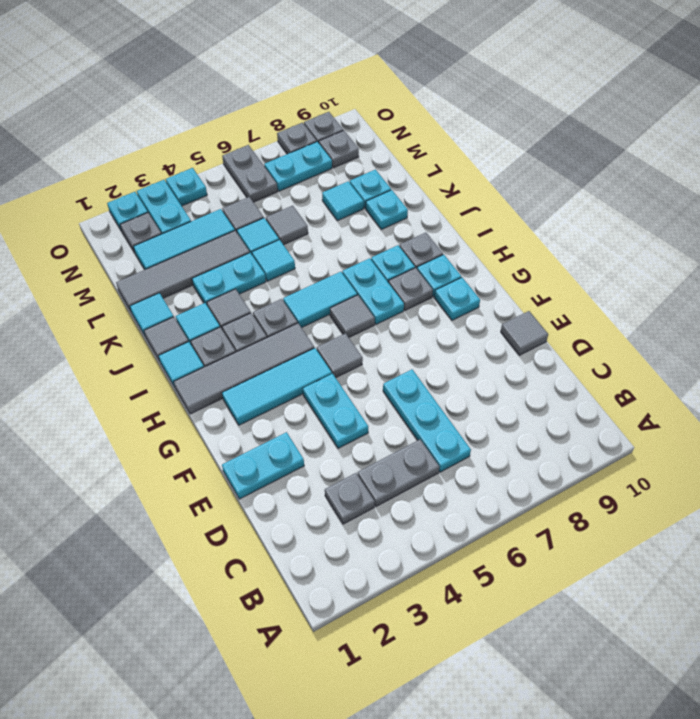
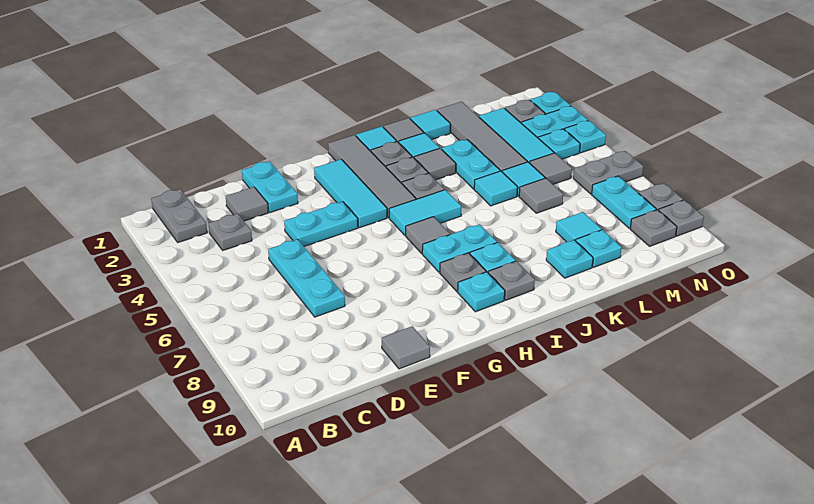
grey plate C4:C5 level 1 -> grey plate B1:B2 level 1
cyan plate C6:E6 level 1 -> cyan plate D5:D7 level 1
grey tile G5 level 1 -> grey tile D2 level 1
cyan plate G9 level 1 -> cyan plate N4 level 1
cyan tile I5:I6 level 1 -> cyan tile H5:I5 level 1

